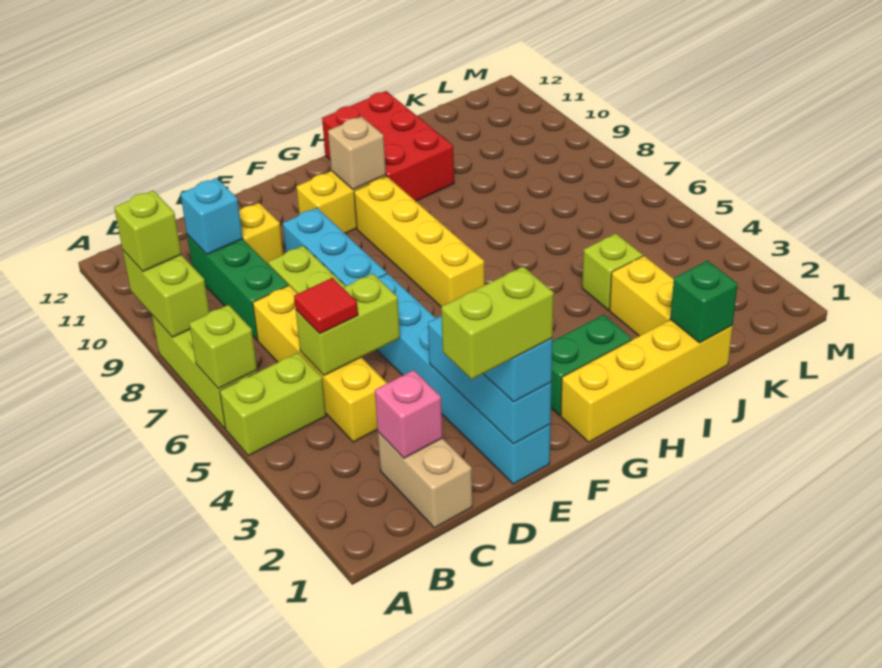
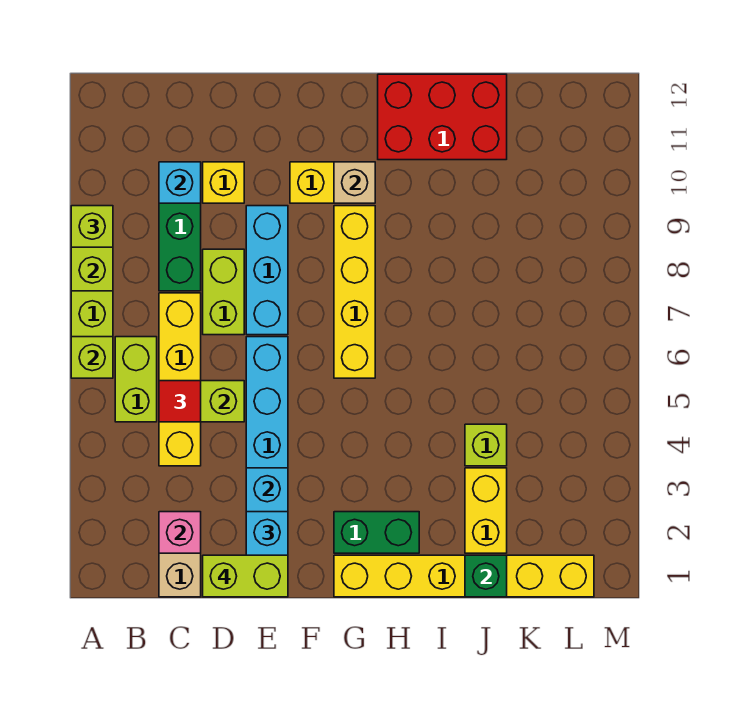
lime brick A5:B5 level 1 -> lime brick B5:B6 level 1
yellow brick G1:J1 level 1 -> yellow brick G1:L1 level 1
red brick H10:I12 level 1 -> red brick H11:J12 level 1

